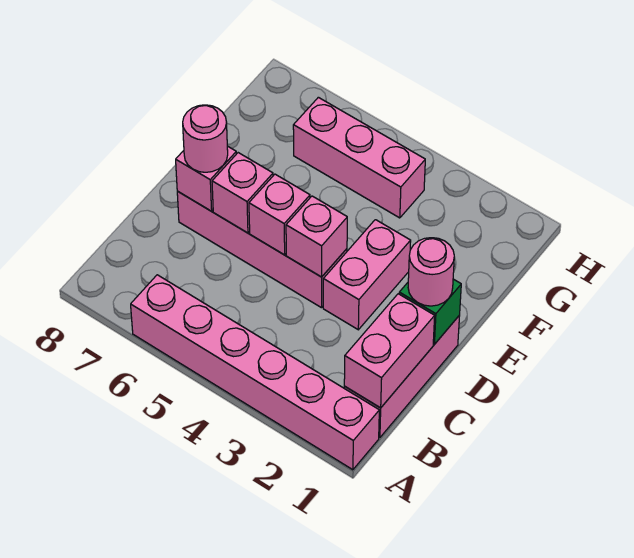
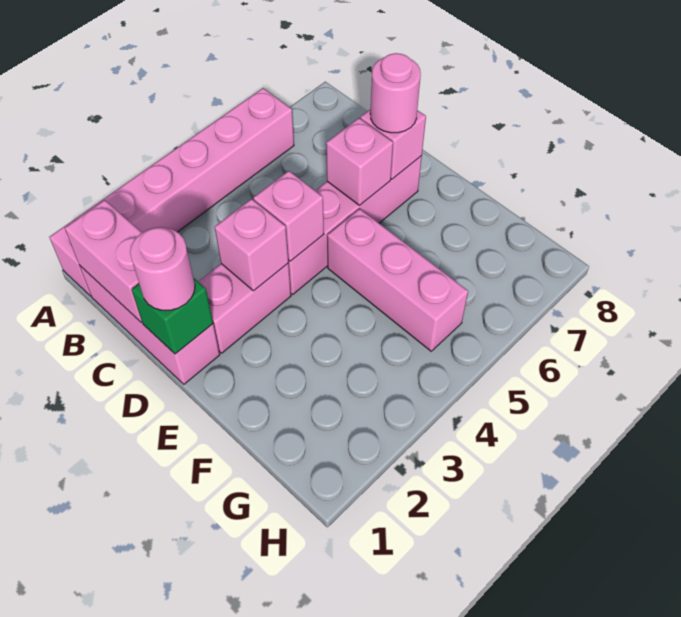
pink brick D3:E3 level 1 -> pink brick D2:D3 level 1
pink brick D5 level 2 -> pink brick D3 level 2
pink brick G4:G6 level 1 -> pink brick E5:G5 level 1

